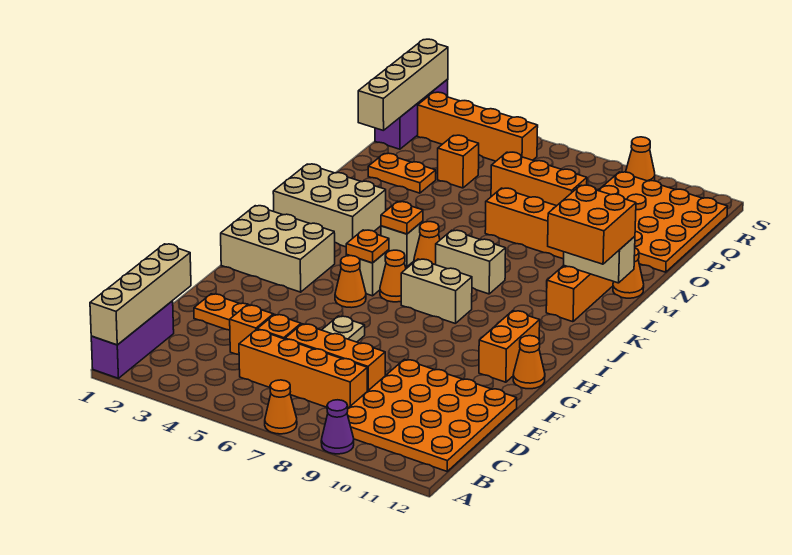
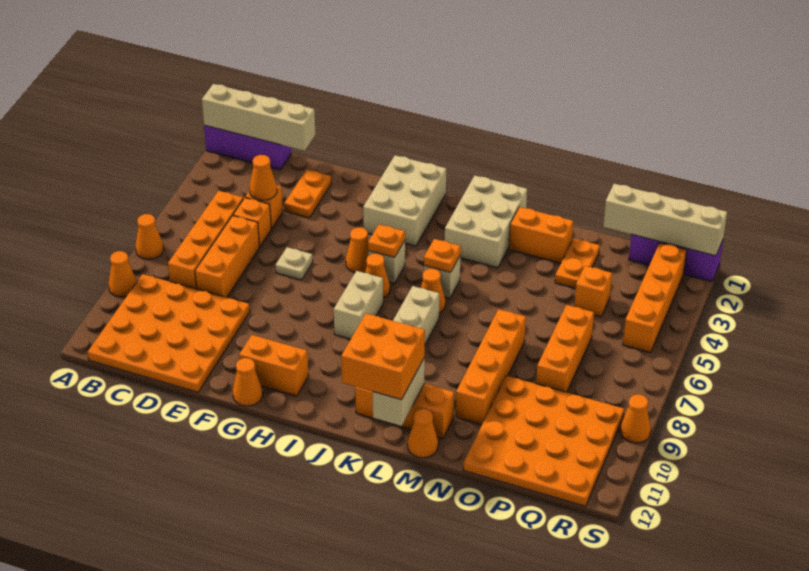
purple cone A9 level 1 -> orange cone A9 level 1
none -> orange cone D4 level 2
none -> orange brick M2:N2 level 1

